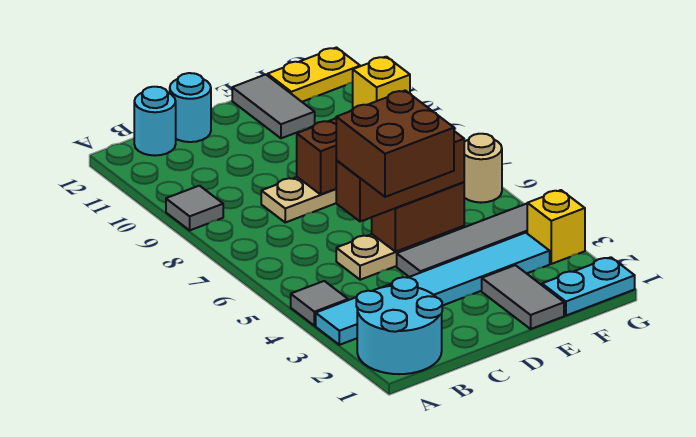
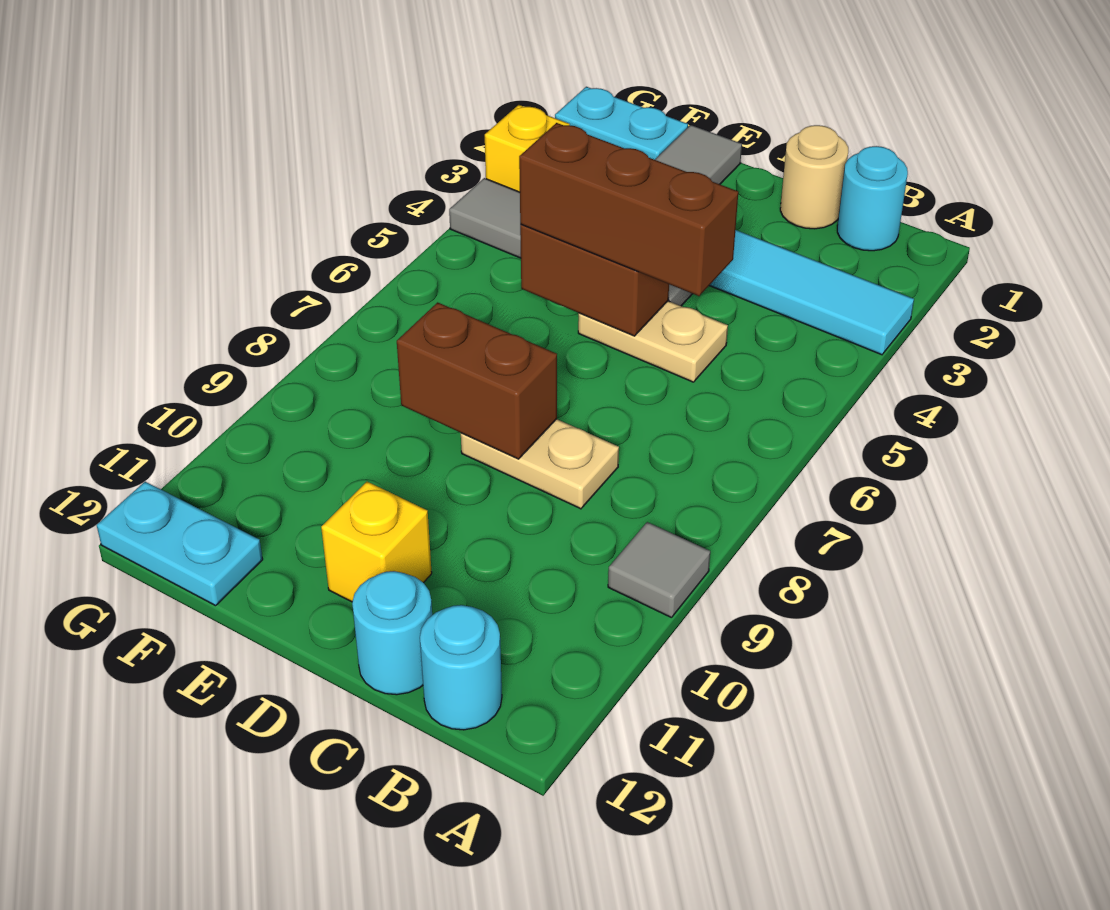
cyan round brick A1:B2 level 1 -> cyan round brick B1 level 1
grey tile A4 level 1 -> none
brown brick C4:D5 level 4 -> none
grey tile E11:E12 level 1 -> none
yellow plate F12:G12 level 1 -> cyan plate F12:G12 level 1
tan round brick G6 level 1 -> tan round brick C1 level 1
yellow brick G10 level 1 -> yellow brick D11 level 1

